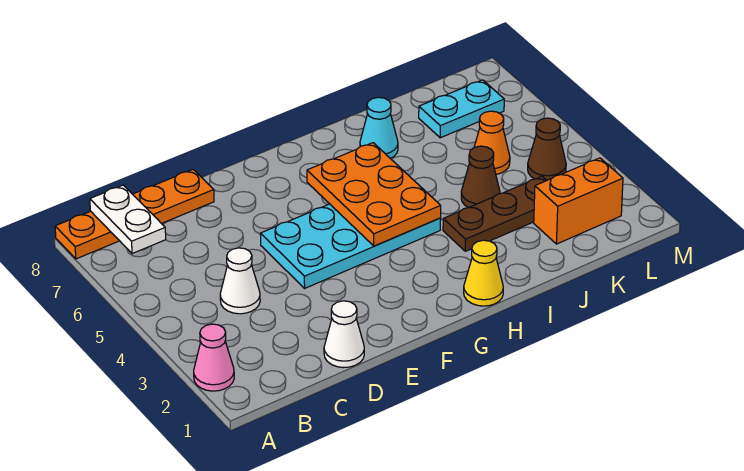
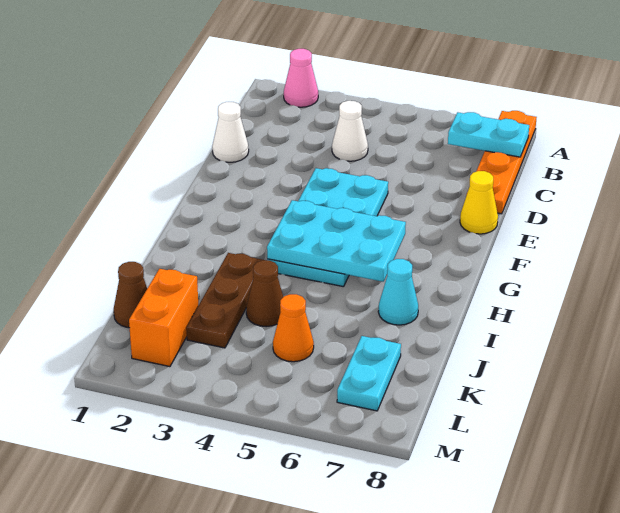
white plate B7:B8 level 2 -> cyan plate B7:B8 level 2
orange plate G4:H6 level 2 -> cyan plate G4:H6 level 2
yellow cone H1 level 1 -> yellow cone E8 level 1
brown cone L4 level 1 -> brown cone K1 level 1

